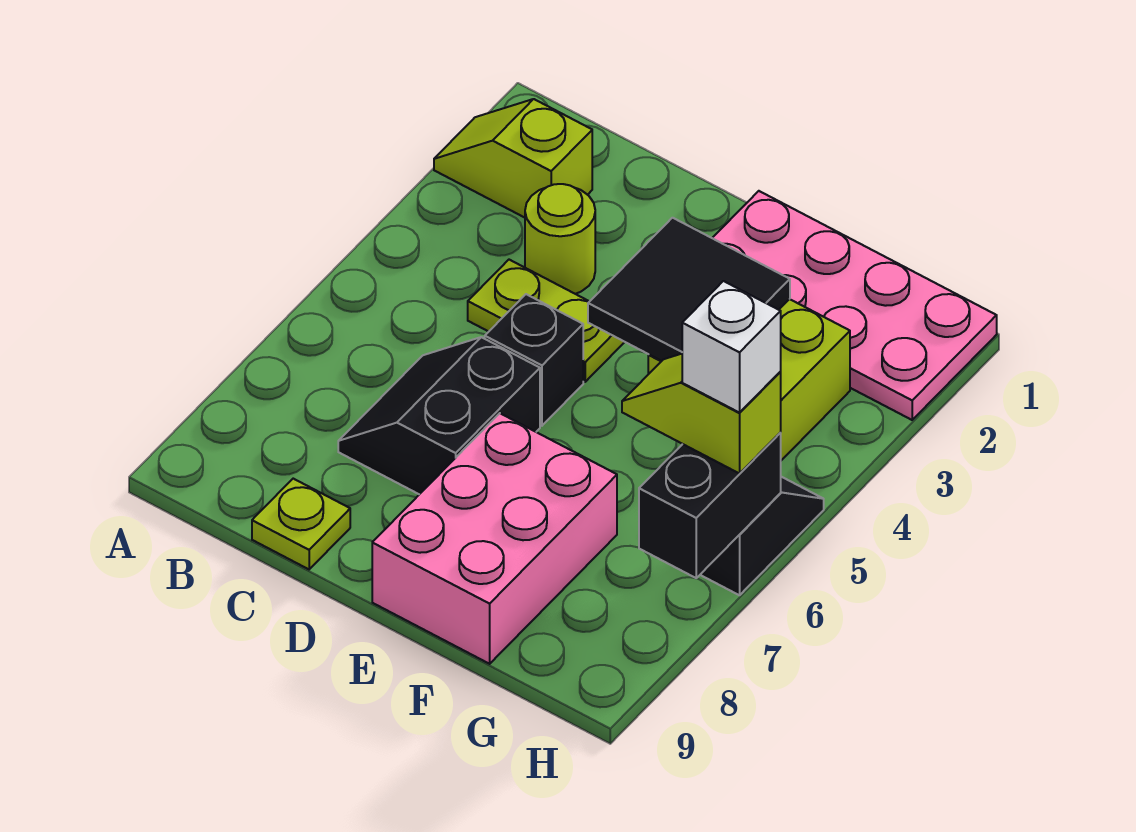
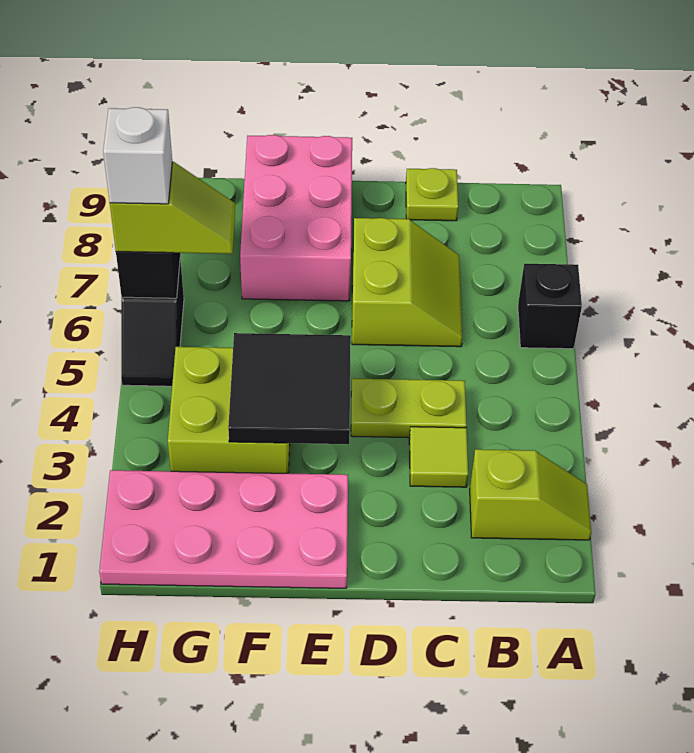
lime round brick C3 level 1 -> lime tile C3 level 1
black slope C6:D7 level 1 top D -> lime slope C6:D7 level 1 top D
black brick D5 level 1 -> black brick A6 level 1

